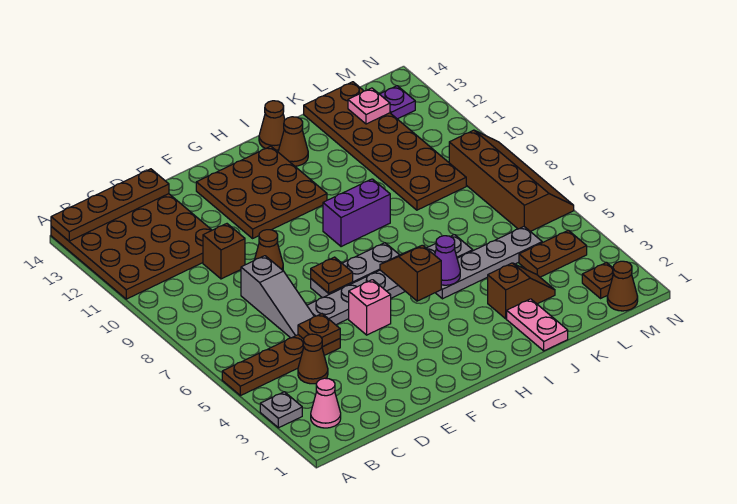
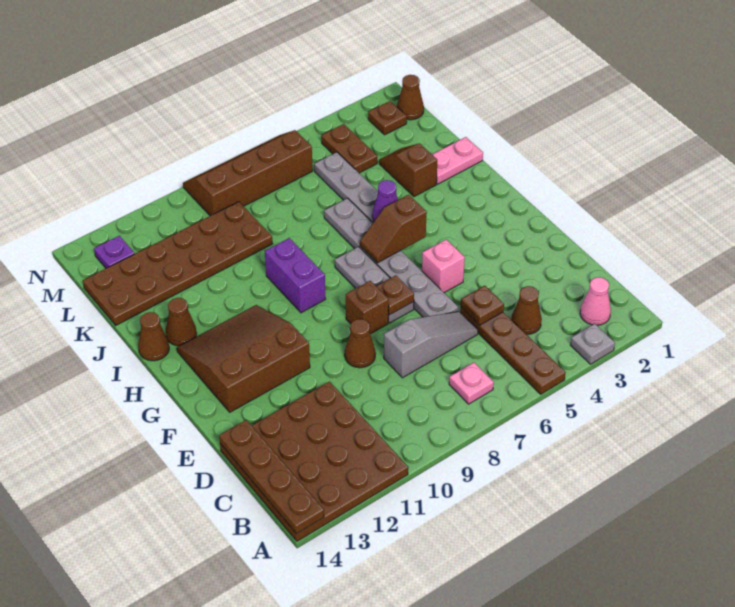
brown brick D10 level 1 -> brown brick F8 level 1
brown plate F11:H13 level 1 -> brown slope F11:H13 level 1 top F
pink plate L13 level 2 -> pink plate B7 level 1

